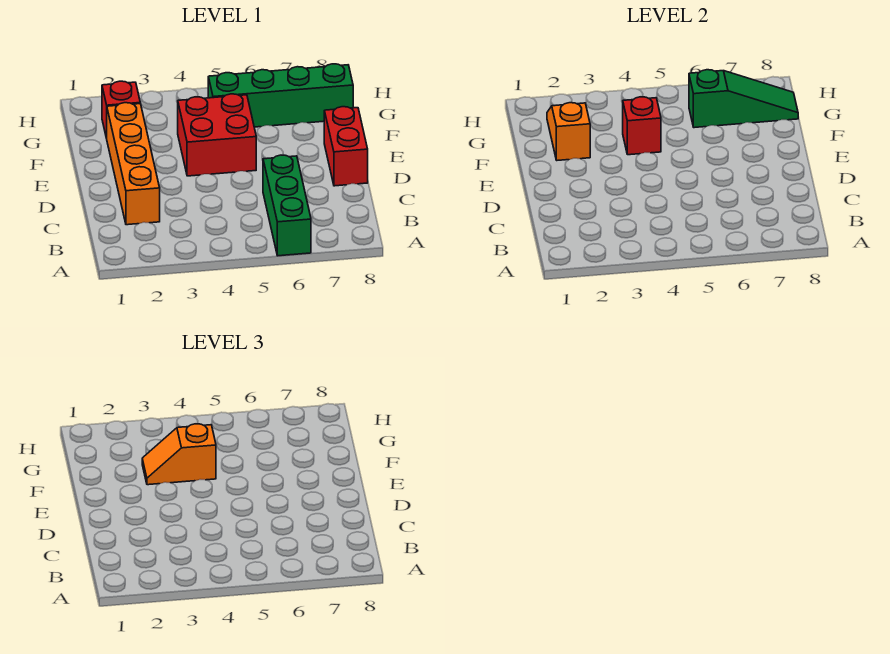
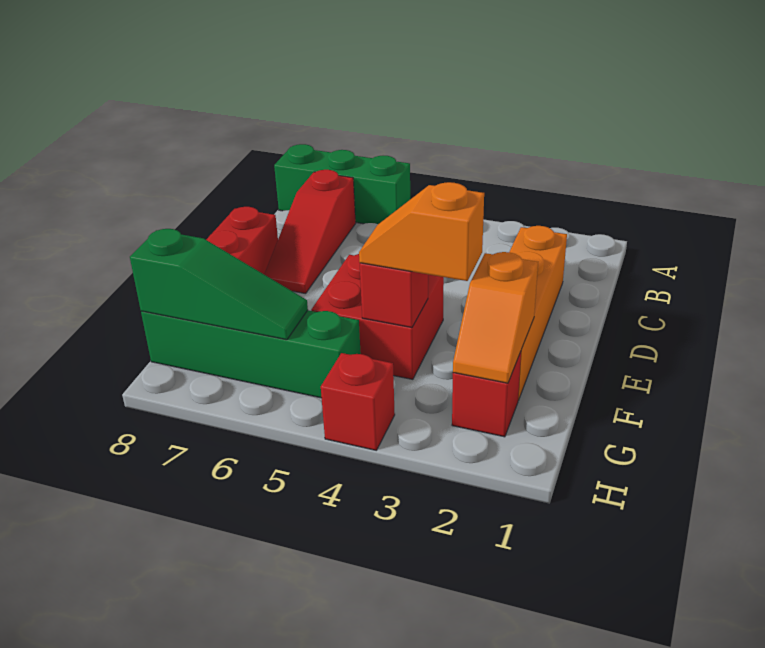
green brick A6:C6 level 1 -> green brick A6:A8 level 1
none -> red slope B7:D7 level 1 top B
orange slope F3:F4 level 3 top 4 -> orange slope F3:F4 level 3 top 3
green slope G6:G8 level 2 top 6 -> green slope G6:G8 level 2 top 8
none -> red brick H4 level 1

